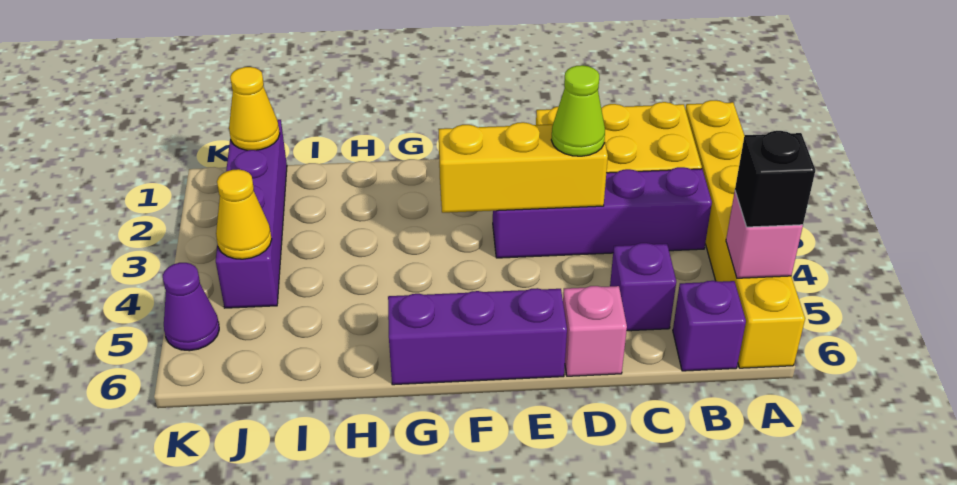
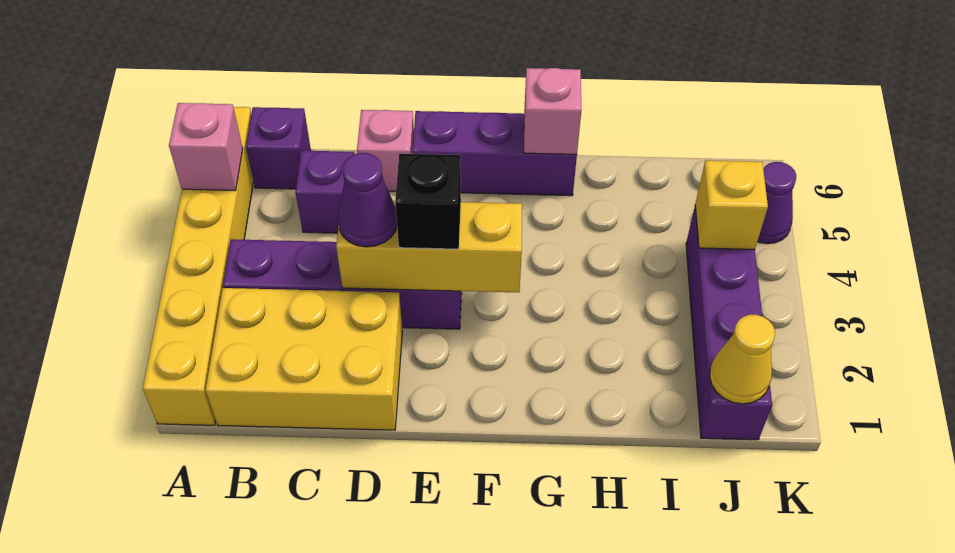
black brick A5 level 3 -> black brick E3 level 3
lime cone D3 level 3 -> purple cone D3 level 3
none -> pink brick G6 level 2
yellow cone J4 level 2 -> yellow brick J4 level 2

